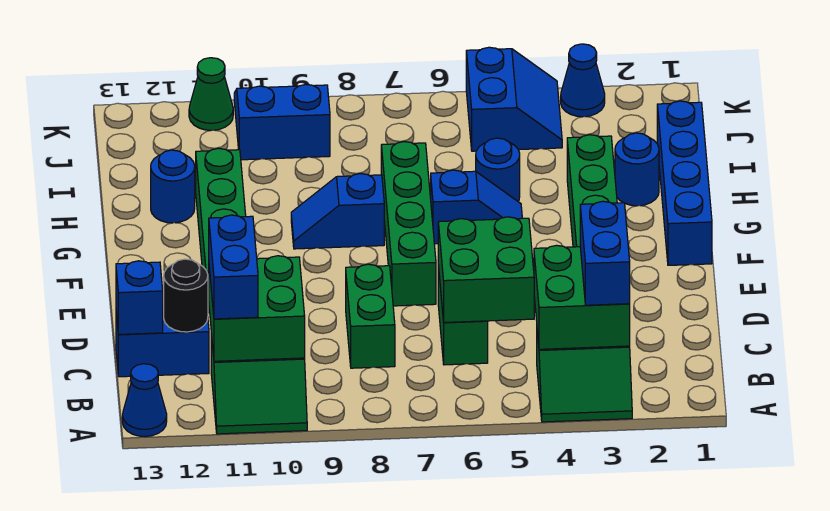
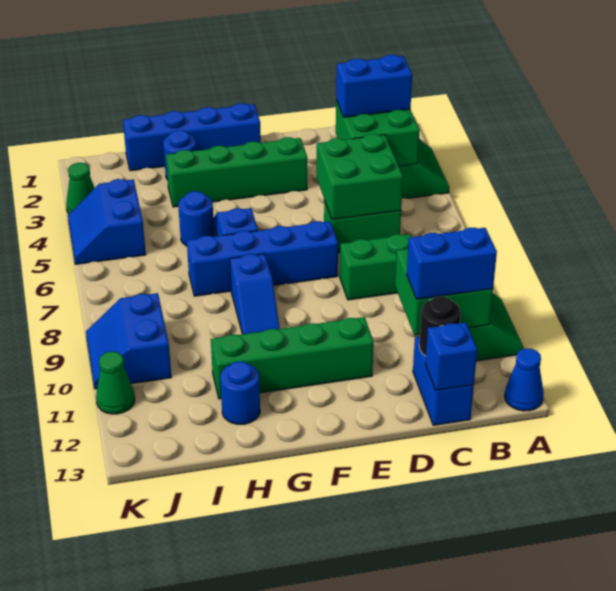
green brick E7:H7 level 1 -> blue brick E7:H7 level 1
blue slope J4:K5 level 1 top 5 -> blue slope J4:K5 level 1 top J
blue cone K3 level 1 -> green cone K3 level 1

